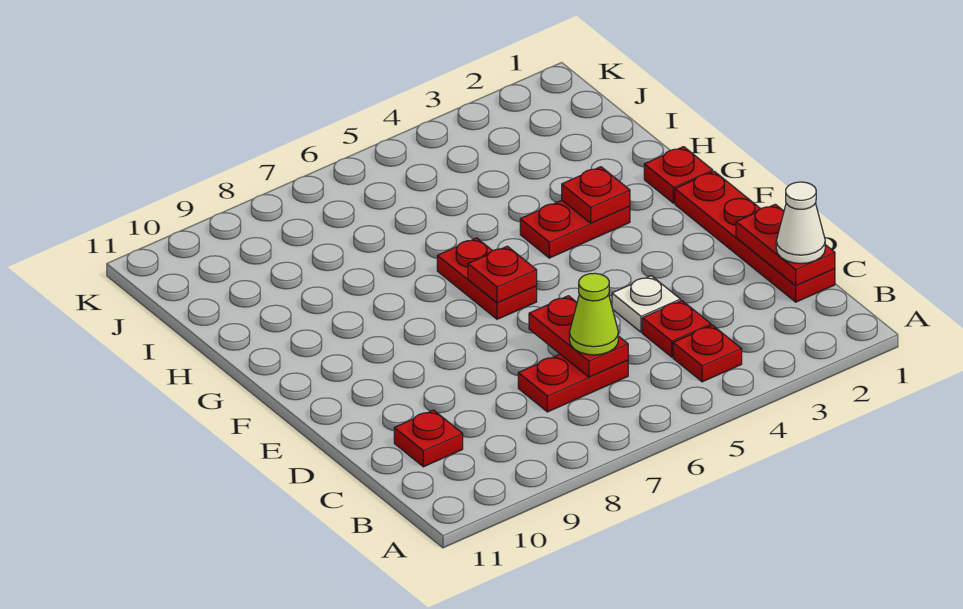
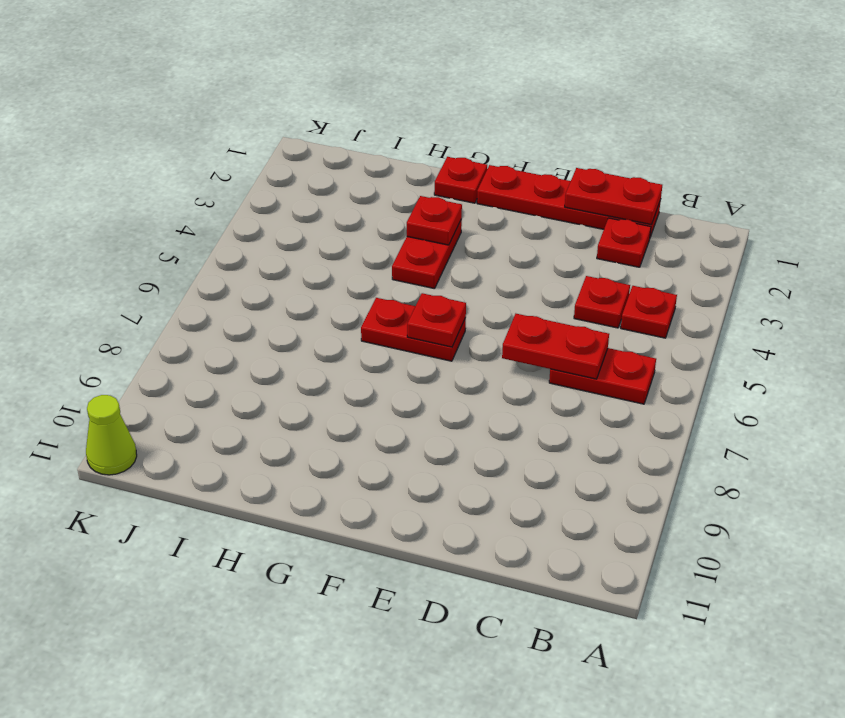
white cone C1 level 3 -> none
red plate C6:C7 level 1 -> red plate B6:C6 level 1
lime cone C6 level 3 -> lime cone K11 level 1
red plate C10 level 1 -> red plate C2 level 1
white plate D4 level 1 -> none

